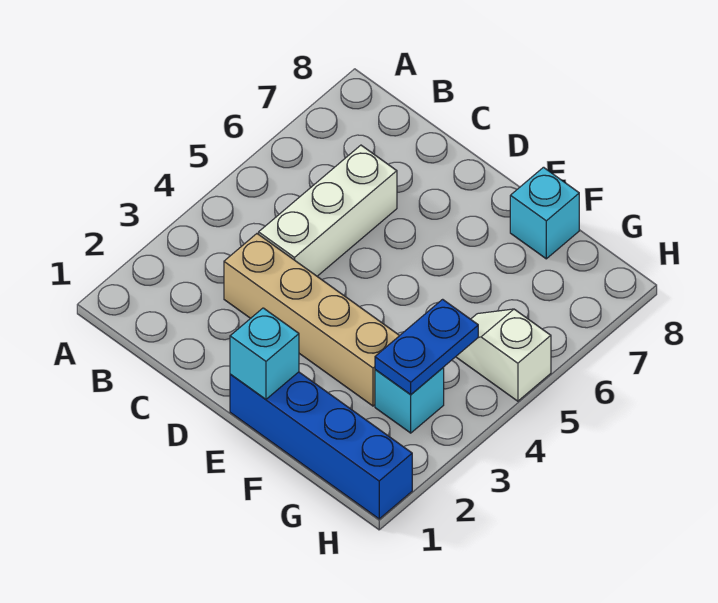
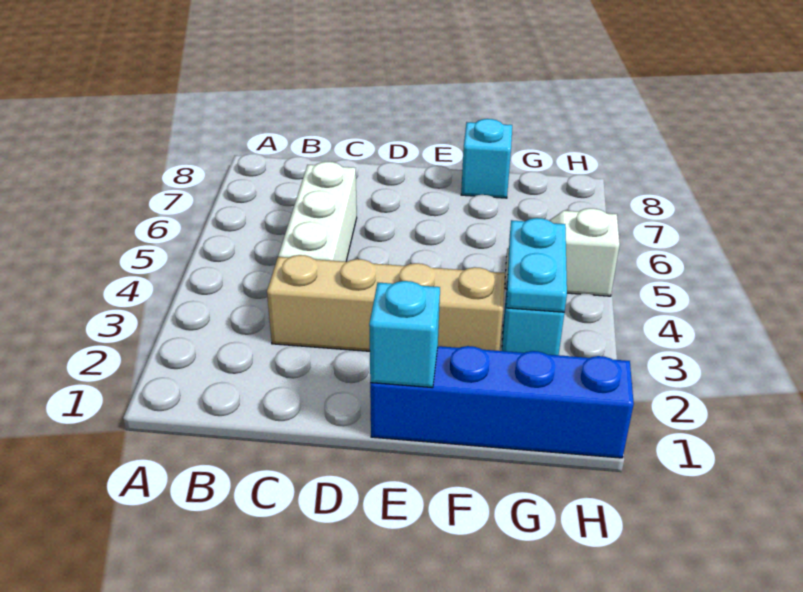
blue plate G3:G4 level 2 -> cyan plate G3:G4 level 2

